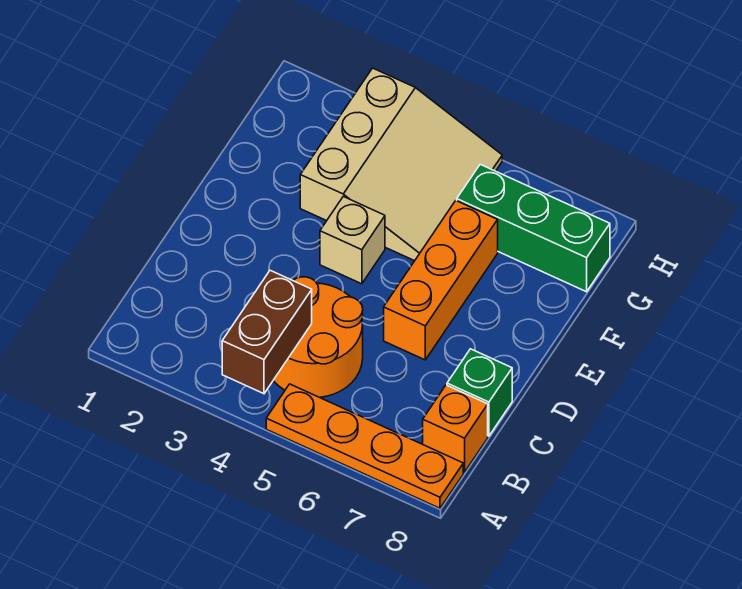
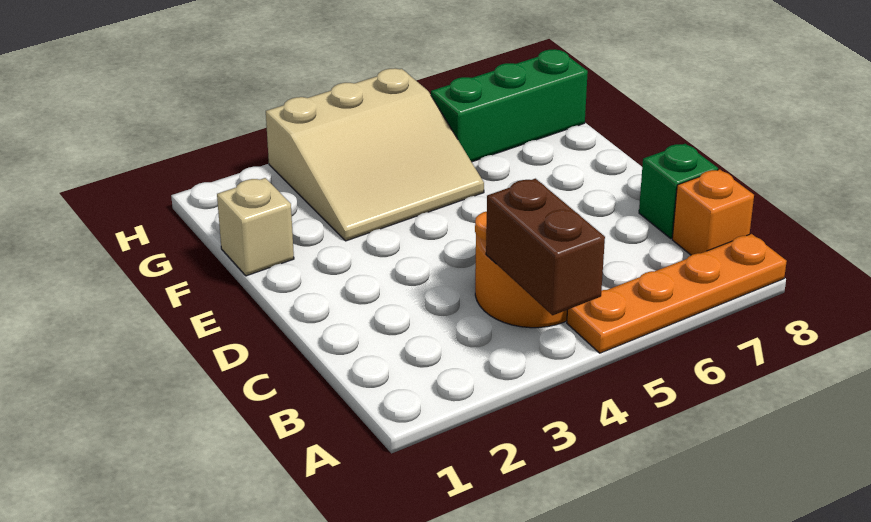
orange brick D6:F6 level 1 -> none
tan brick E4 level 1 -> tan brick F1 level 1
tan slope F3:H5 level 1 top 3 -> tan slope F3:H5 level 1 top H

